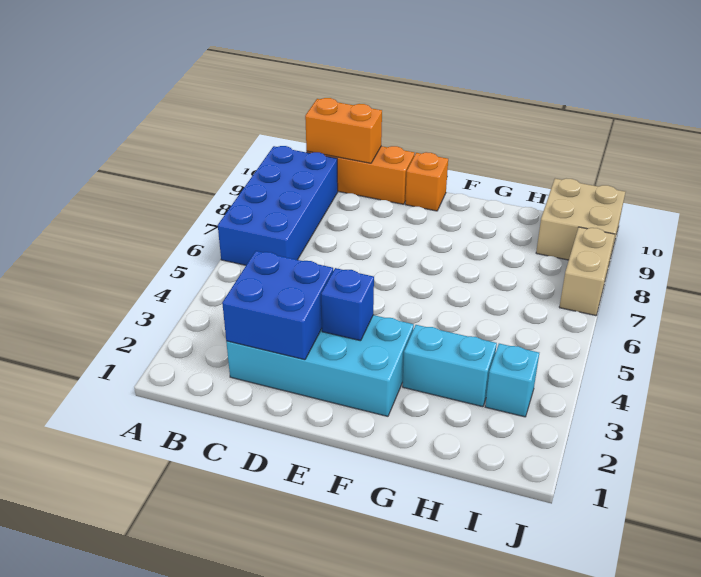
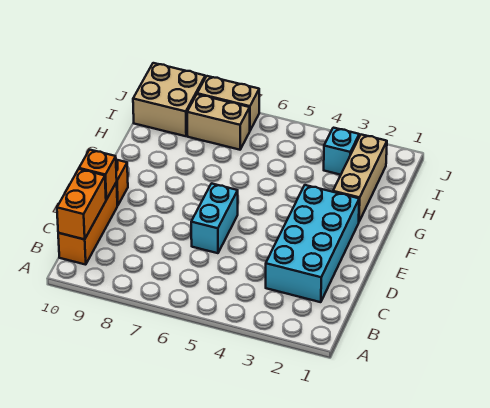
blue brick A6:B9 level 1 -> none
blue brick C2:D3 level 2 -> none
none -> orange brick D10 level 2
blue brick E3 level 2 -> none
none -> tan brick G2:I2 level 1
cyan brick G3:H3 level 1 -> cyan brick D6:E6 level 1
none -> tan brick I7:I8 level 1

